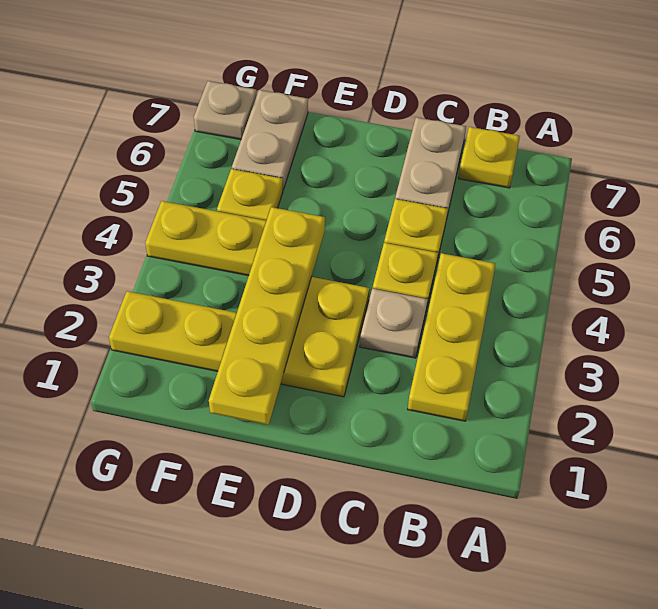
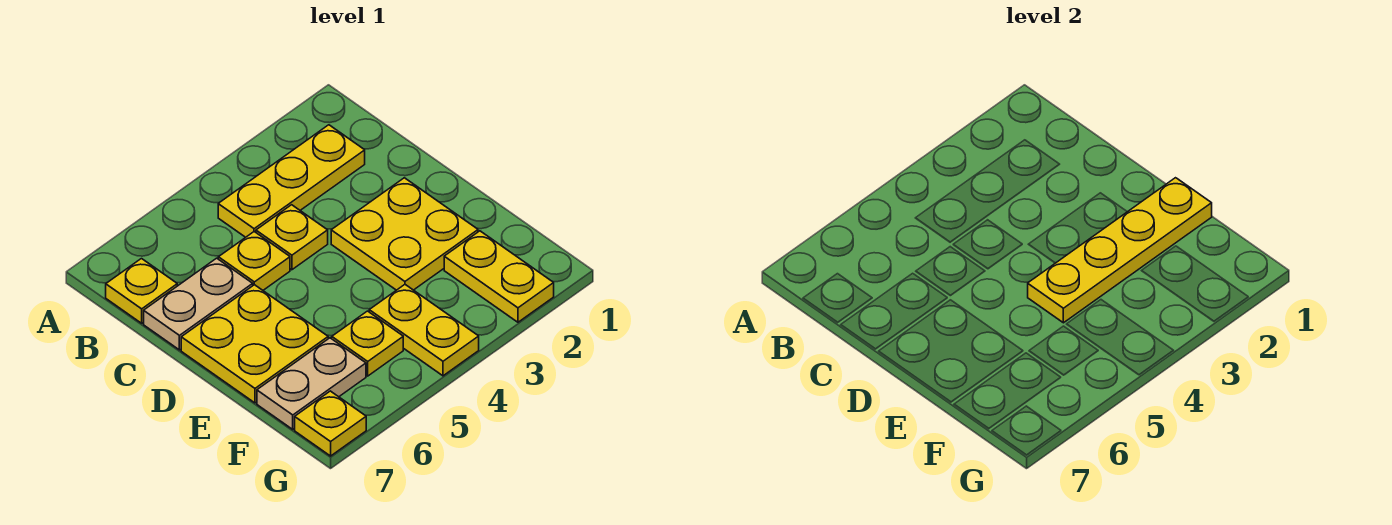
tan plate C3 level 1 -> none
none -> yellow plate D6:E7 level 1
tan plate G7 level 1 -> yellow plate G7 level 1

